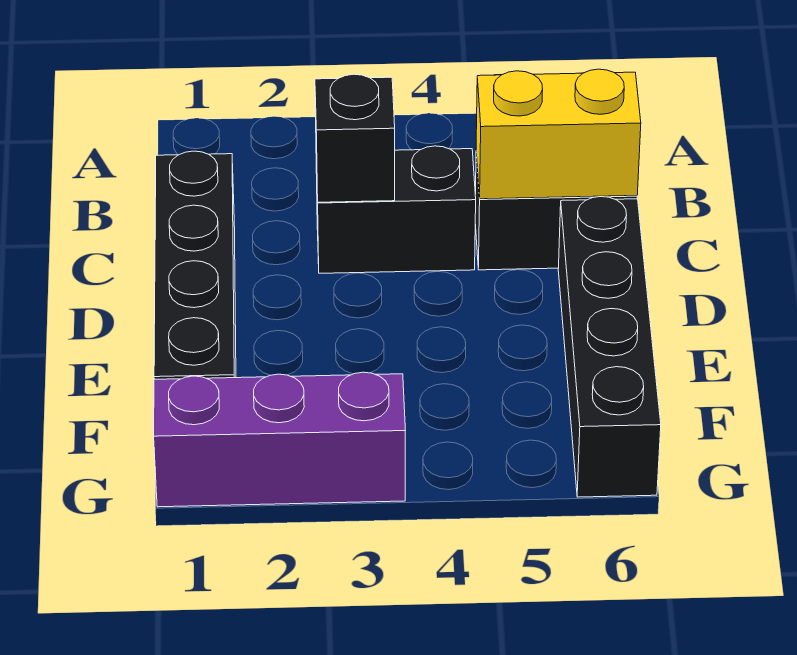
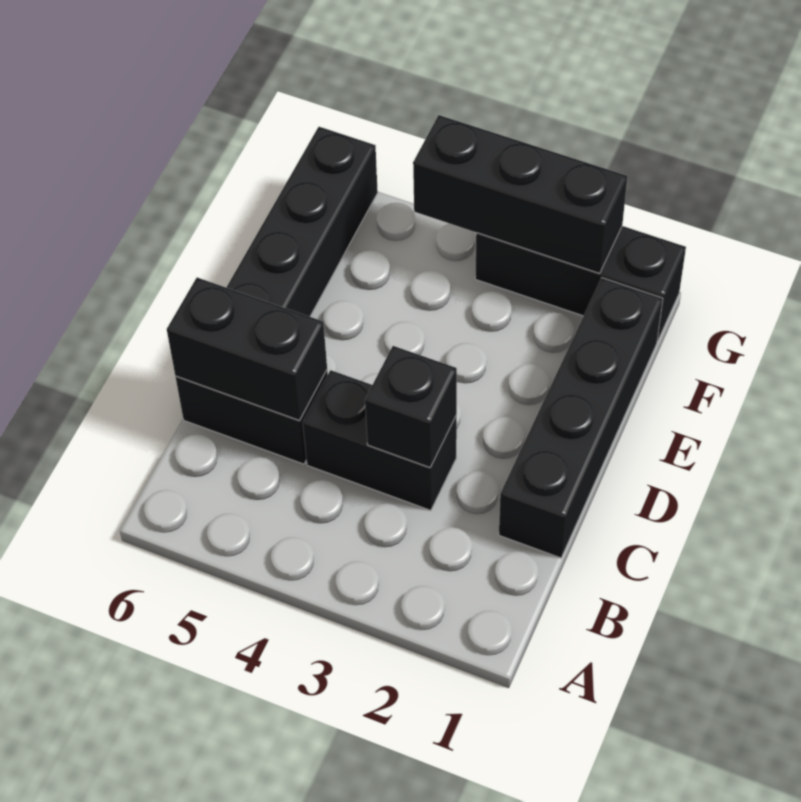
yellow brick C5:C6 level 2 -> black brick C5:C6 level 2
purple brick G1:G3 level 1 -> black brick G1:G3 level 1
none -> black brick G2:G4 level 2

